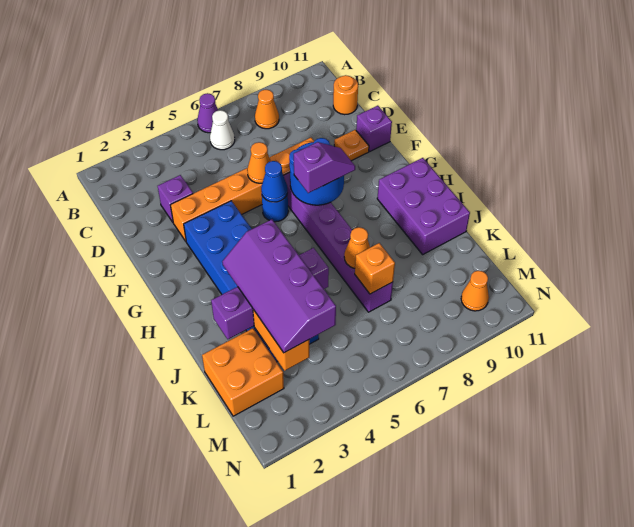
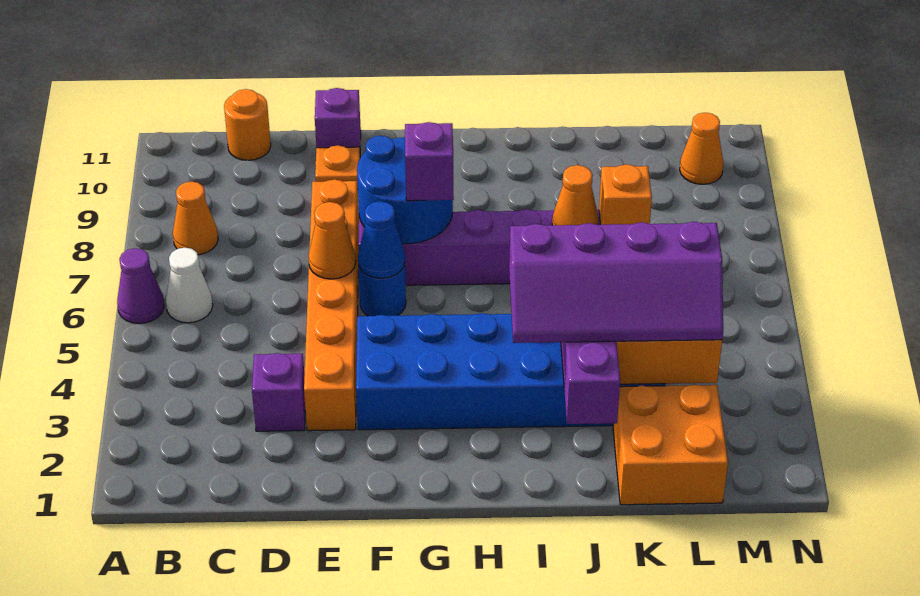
purple brick H10:J11 level 1 -> none

